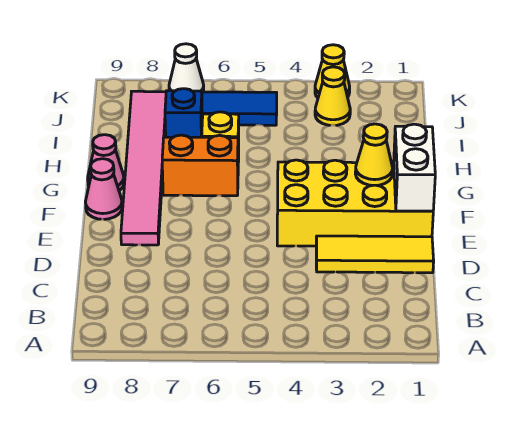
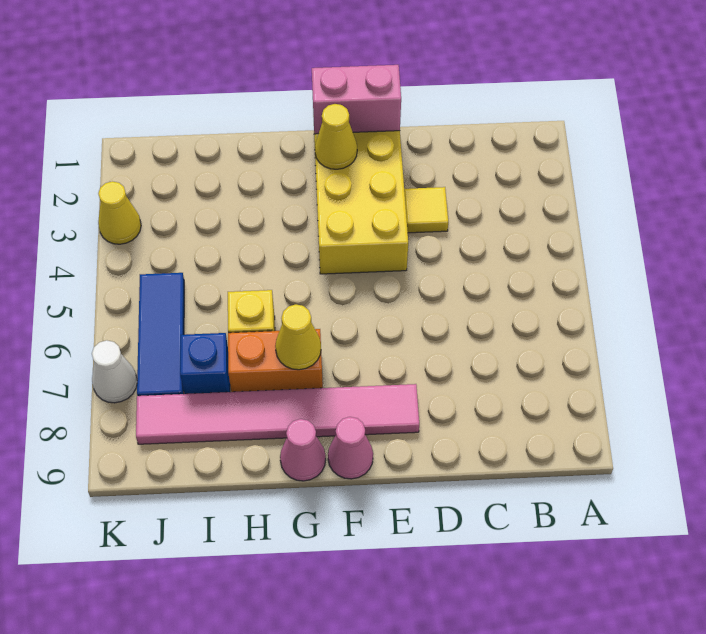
yellow tile D1:D3 level 1 -> yellow tile D3 level 1
white brick E1:F1 level 2 -> pink brick E1:F1 level 2
orange brick G6:G7 level 1 -> orange brick G7:H7 level 1
yellow cone J3 level 1 -> yellow cone G7 level 2

